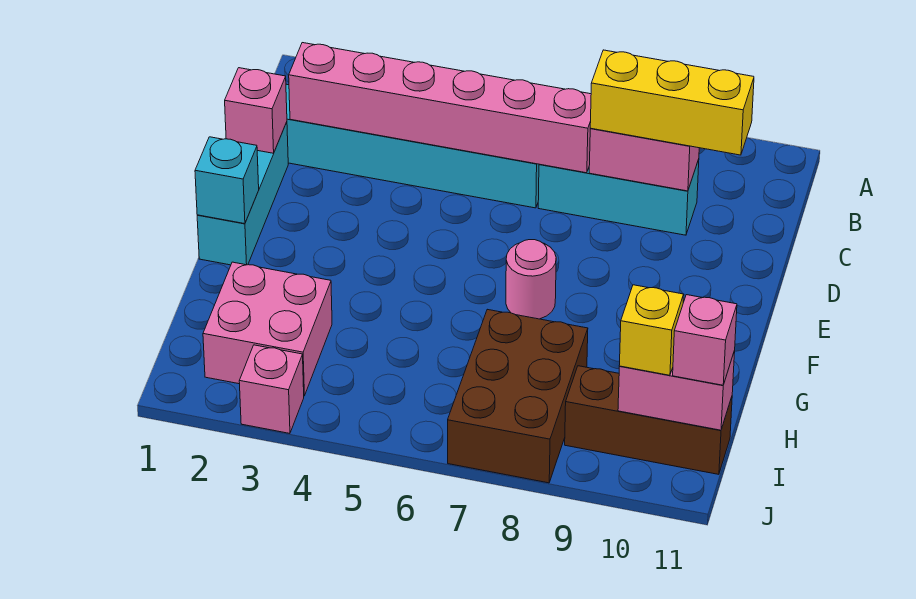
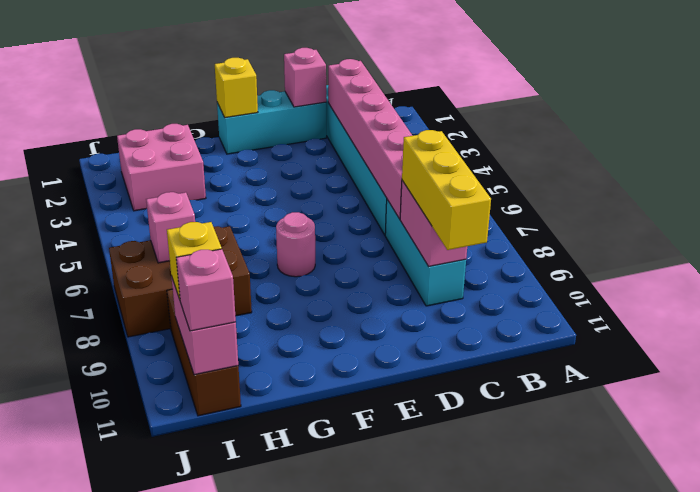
cyan brick F1 level 2 -> yellow brick F1 level 2
pink brick J3 level 1 -> pink brick I7 level 2

